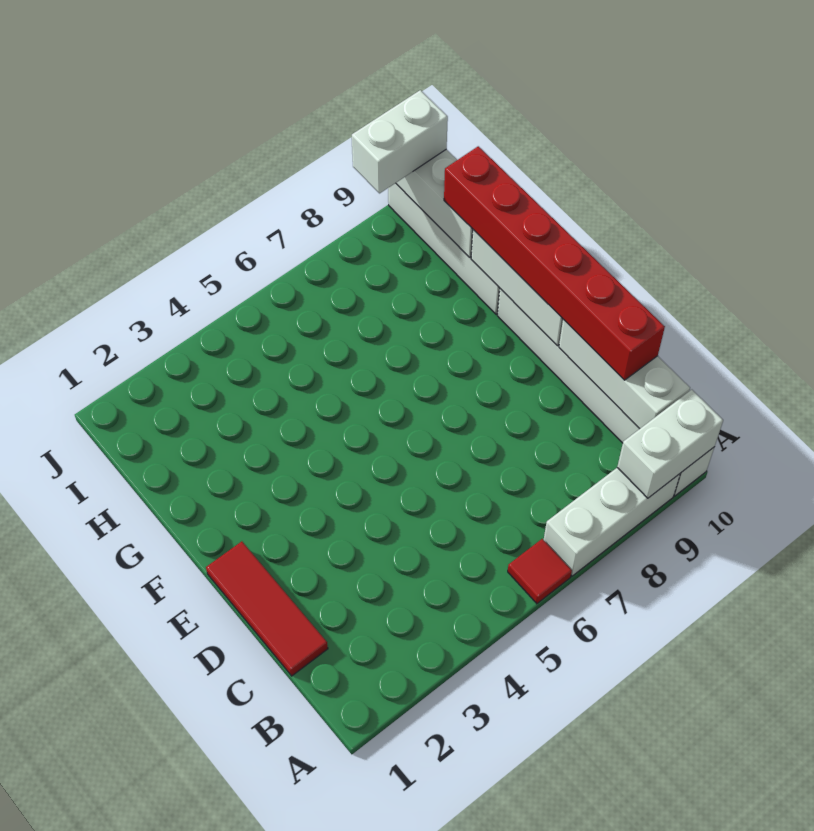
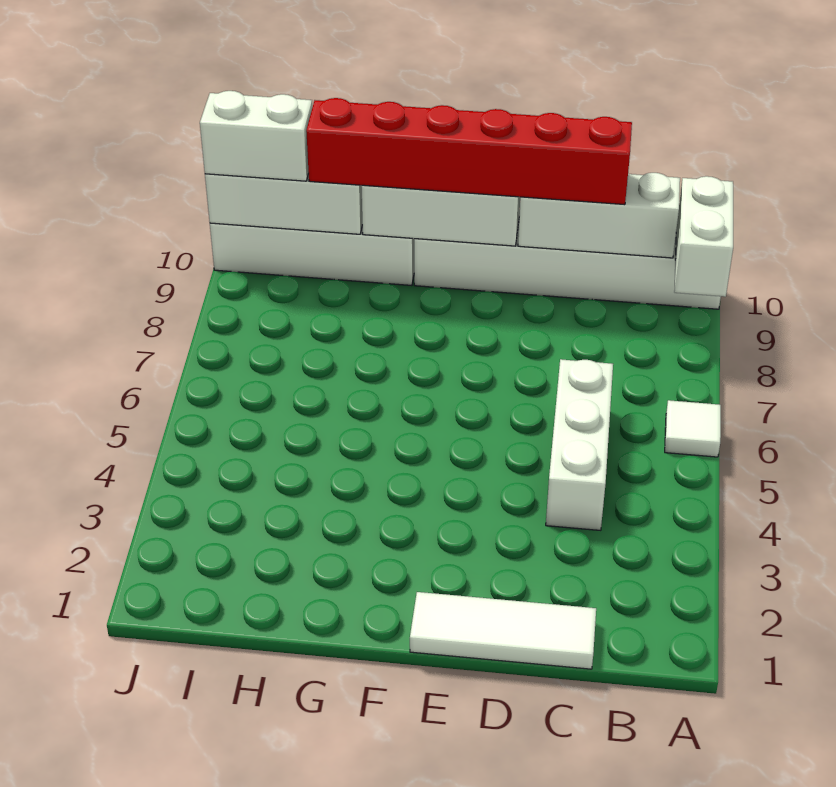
red tile A6 level 1 -> white tile A6 level 1
white brick A7:A9 level 1 -> white brick C4:C6 level 1
red tile C1:E1 level 1 -> white tile C1:E1 level 1
white brick J9:J10 level 3 -> white brick I10:J10 level 3

